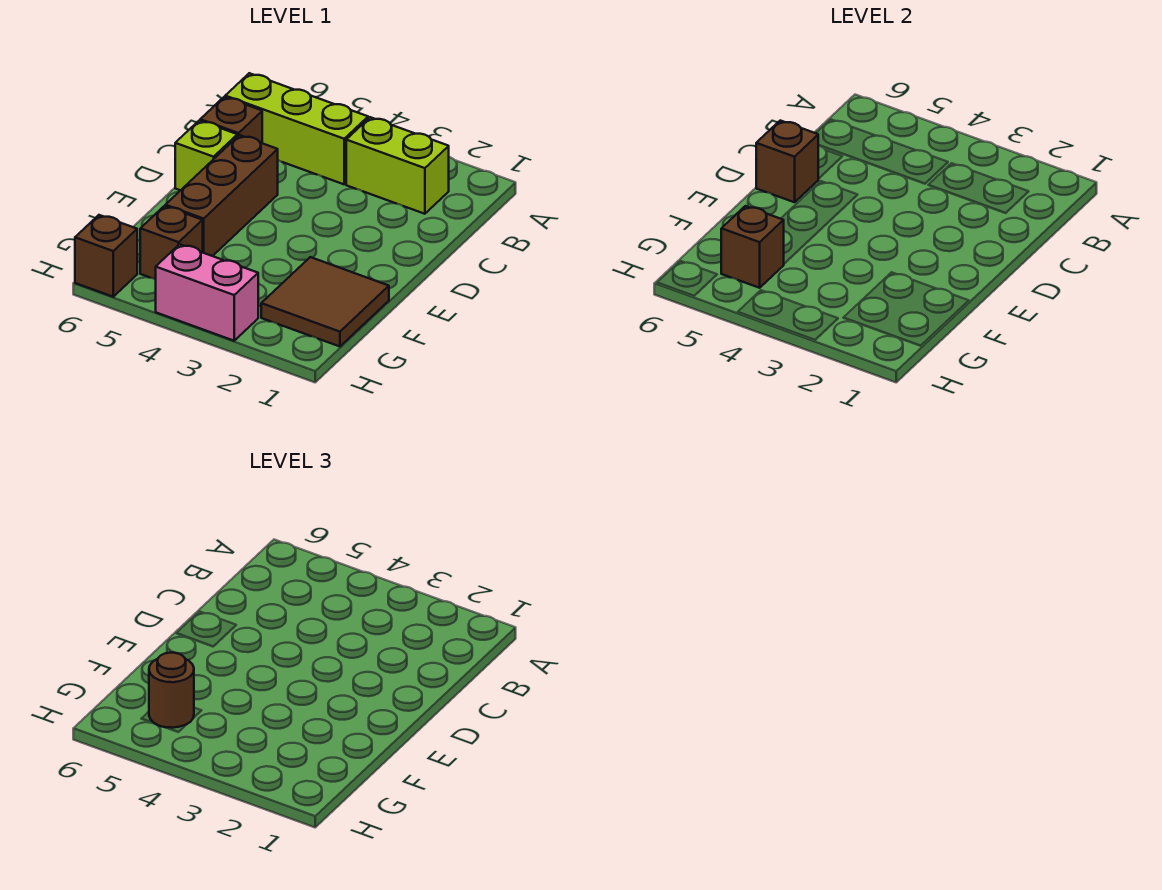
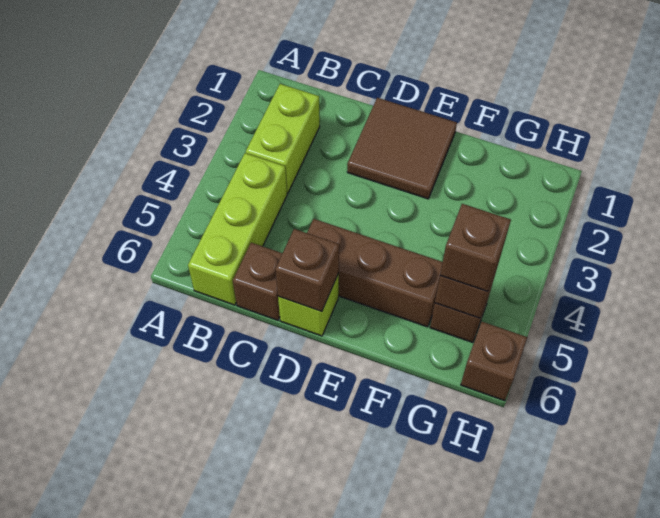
brown tile F1:G2 level 1 -> brown tile D1:E2 level 1
brown round brick G5 level 3 -> brown brick G5 level 3
pink brick H3:H4 level 1 -> none

